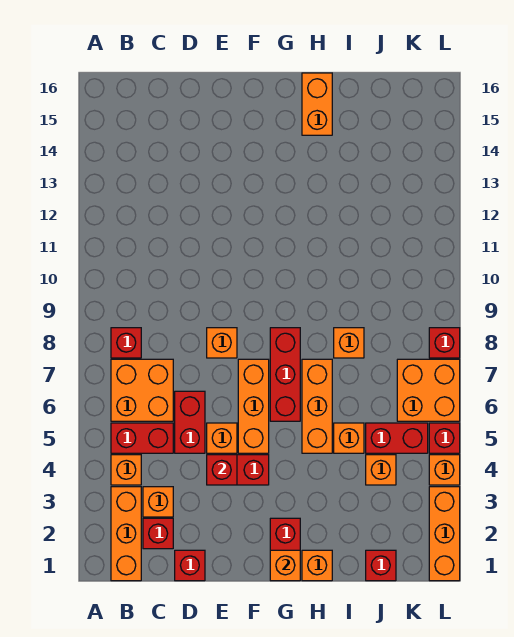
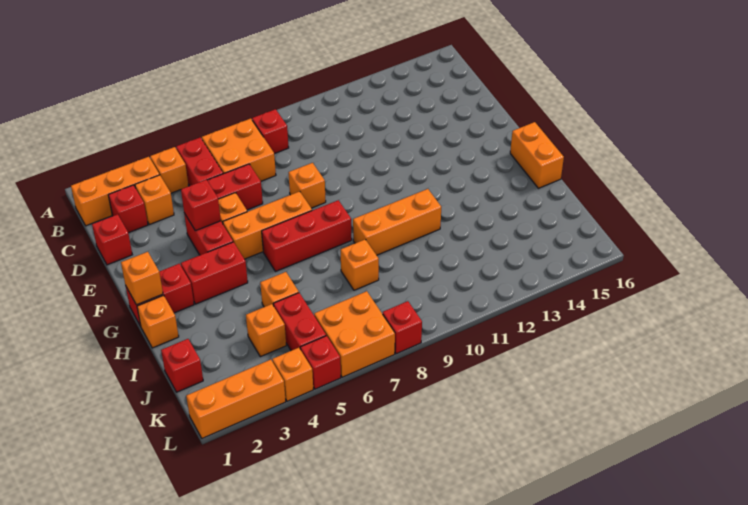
none -> red brick G3:G4 level 1
orange brick H5:H7 level 1 -> orange brick H9:H11 level 1
orange brick H15:H16 level 1 -> orange brick G16:H16 level 1

